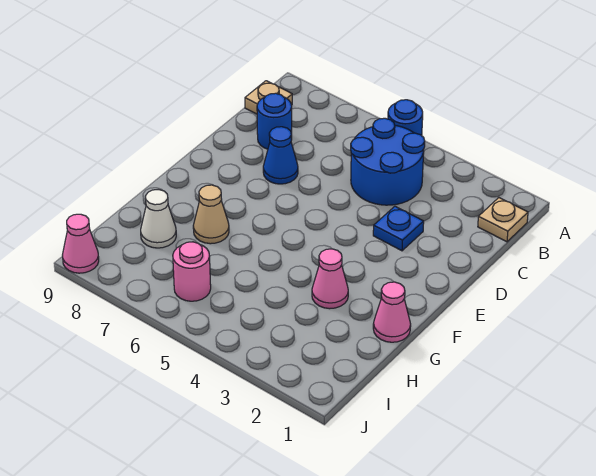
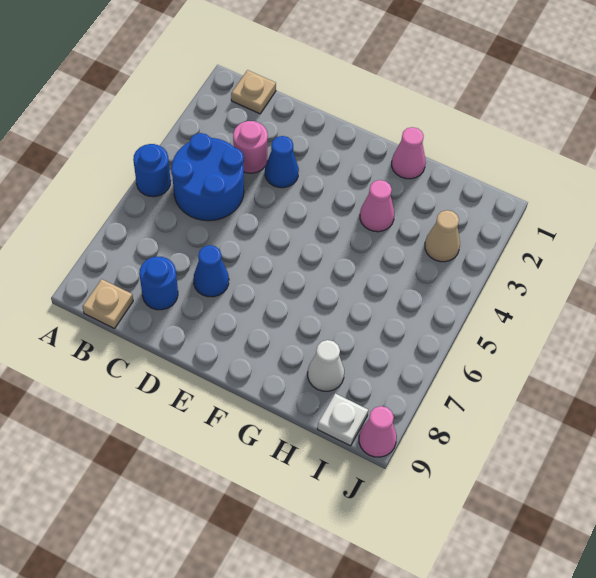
blue plate D3 level 1 -> blue cone D3 level 1
tan cone G7 level 1 -> tan cone I3 level 1
pink round brick I6 level 1 -> pink round brick C3 level 1
none -> white plate I9 level 1

